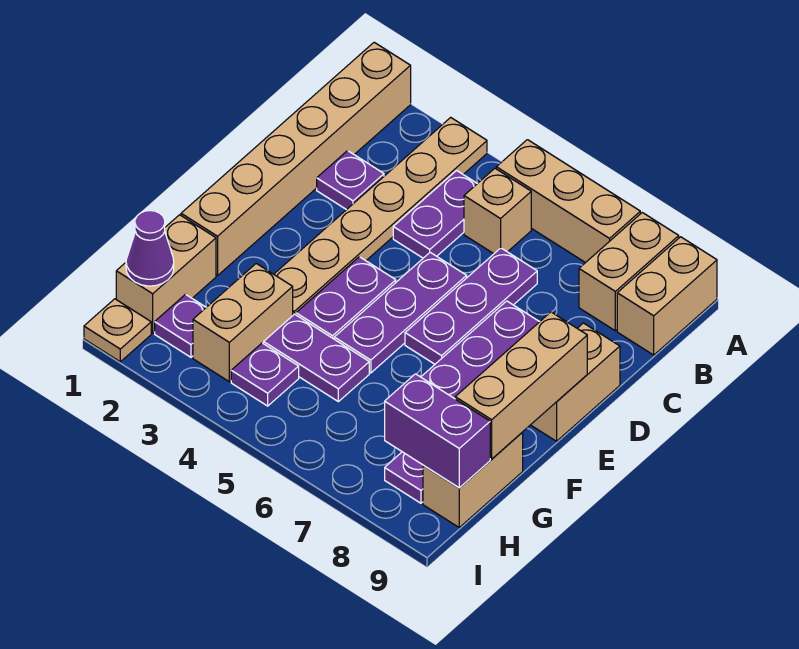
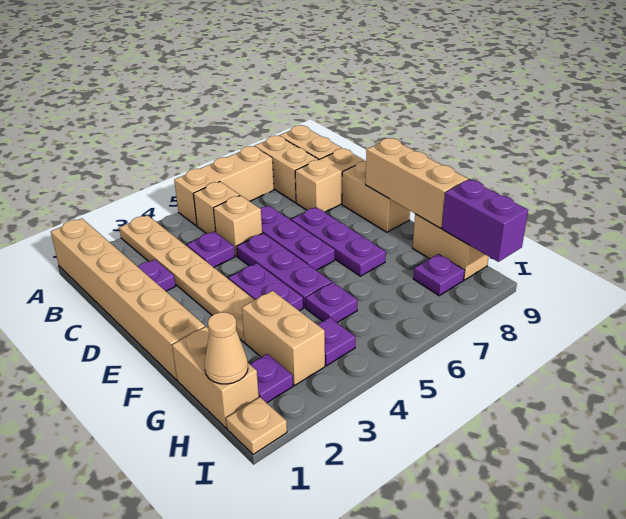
purple plate B4:C4 level 1 -> purple plate C4 level 1
none -> tan brick C5 level 1
none -> tan brick C8:C9 level 1
purple plate G4:G5 level 1 -> purple plate G5 level 1
purple cone H1 level 2 -> tan cone H1 level 2
purple brick H8:H9 level 2 -> purple brick H9:I9 level 2

